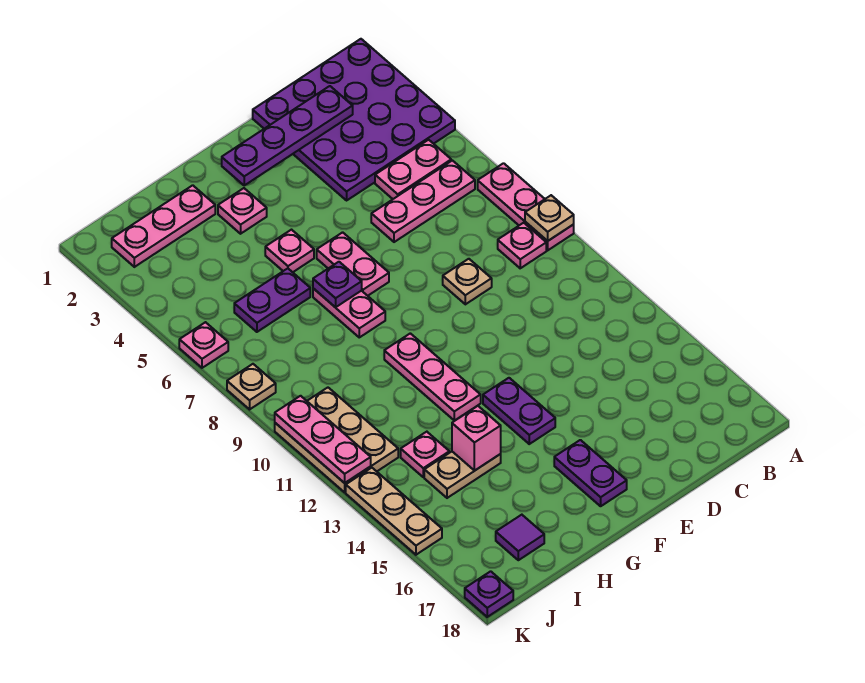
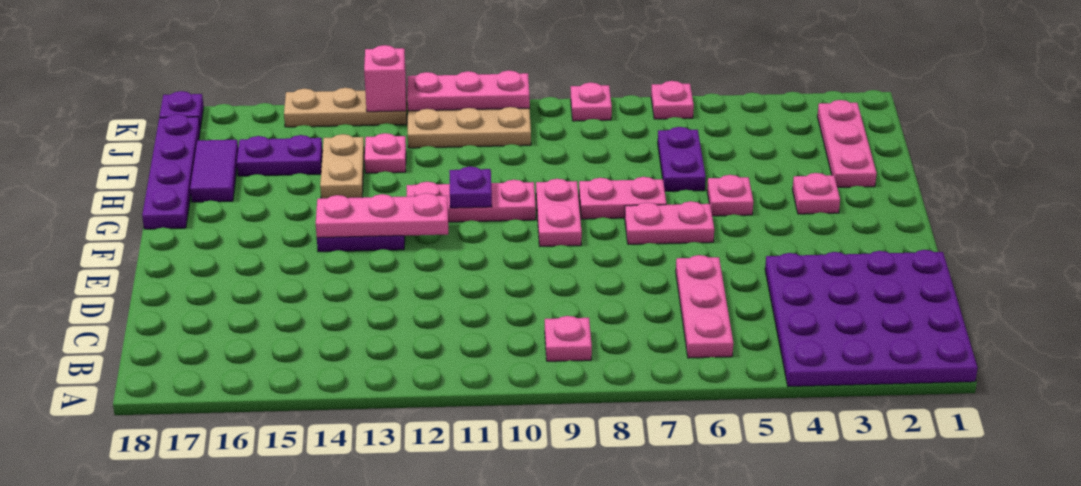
pink plate A7:A9 level 1 -> pink plate F12:F14 level 2
tan plate A9 level 2 -> none
pink plate B5:C5 level 1 -> pink plate F9:G9 level 1
purple plate C2:F2 level 2 -> purple plate G18:J18 level 1
tan plate D9 level 1 -> none
purple plate F16:F17 level 1 -> purple plate I15:I16 level 1
purple plate G7 level 2 -> purple plate G11 level 2
pink brick H14 level 2 -> pink brick K13 level 2
purple tile I17 level 1 -> purple tile H17:I17 level 1
tan plate K8 level 1 -> pink plate K8 level 1

